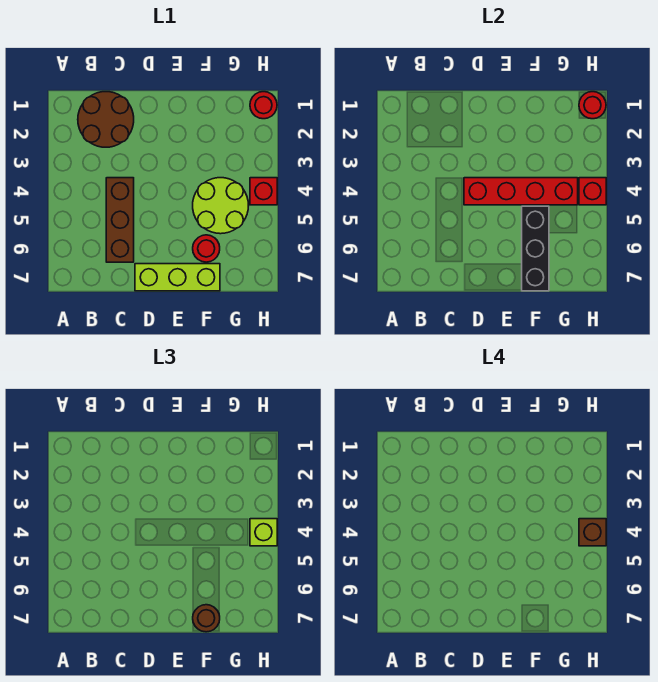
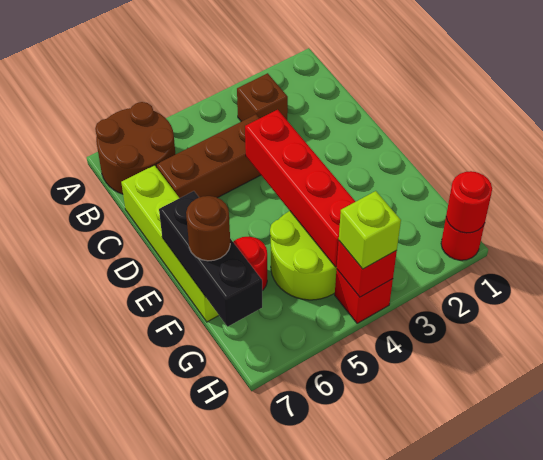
brown round brick B1:C2 level 1 -> brown round brick A6:B7 level 1
lime brick D7:F7 level 1 -> lime brick C7:F7 level 1
black brick F5:F7 level 2 -> black brick E7:G7 level 2
brown brick H4 level 4 -> brown brick B3 level 1

